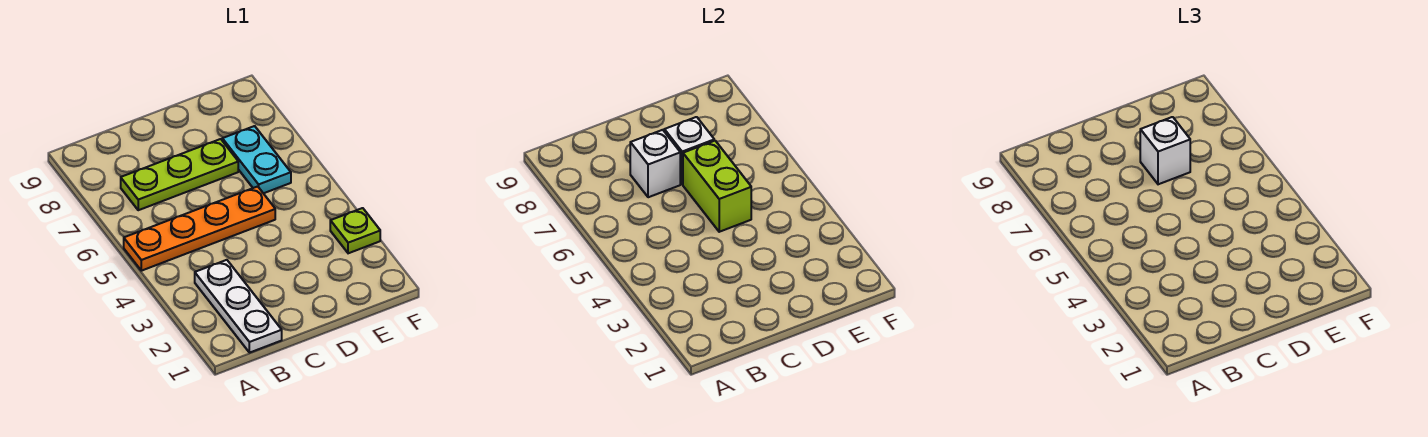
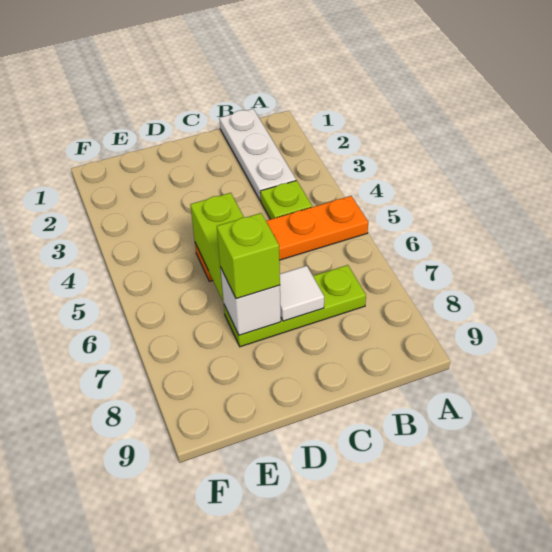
white brick C7 level 2 -> white tile C7 level 2
white brick D7 level 3 -> lime brick D7 level 3
cyan plate E6:E7 level 1 -> none
lime plate F3 level 1 -> lime plate B4 level 1

